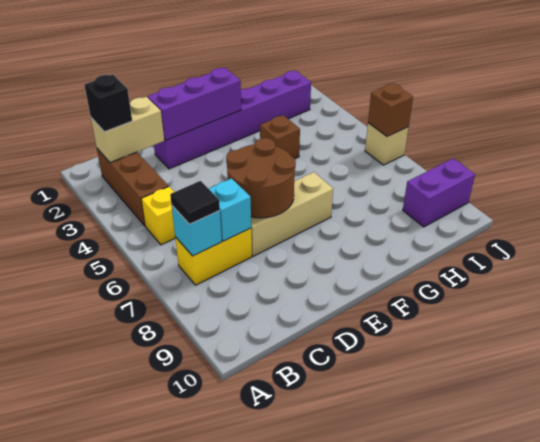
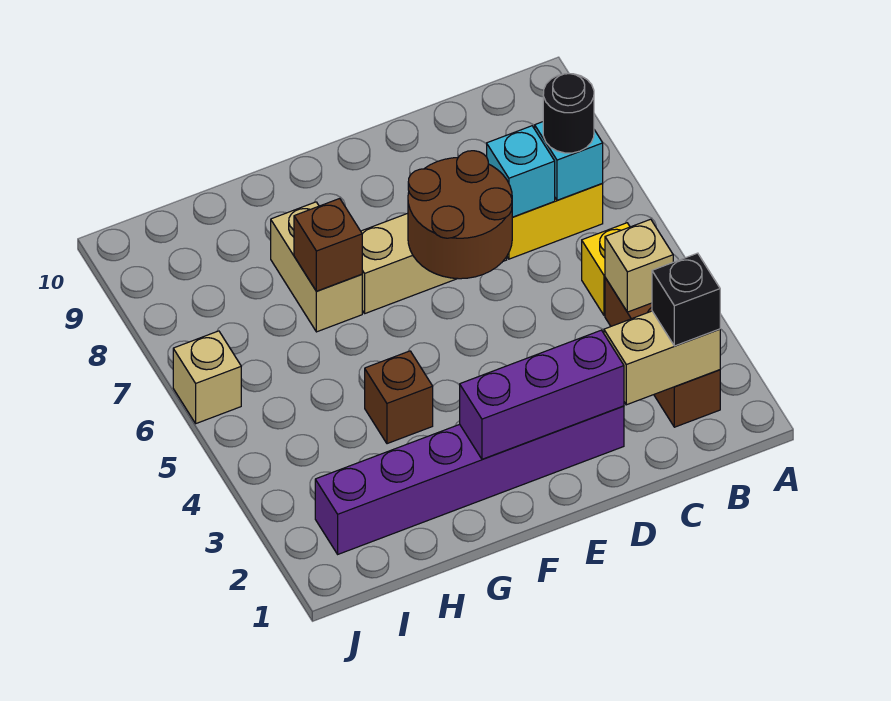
none -> tan brick B4 level 2
black tile B7 level 3 -> black round brick B7 level 3
none -> tan brick G7:G8 level 1
purple brick I9:J9 level 1 -> none
brown brick J6 level 2 -> brown brick G7 level 2

